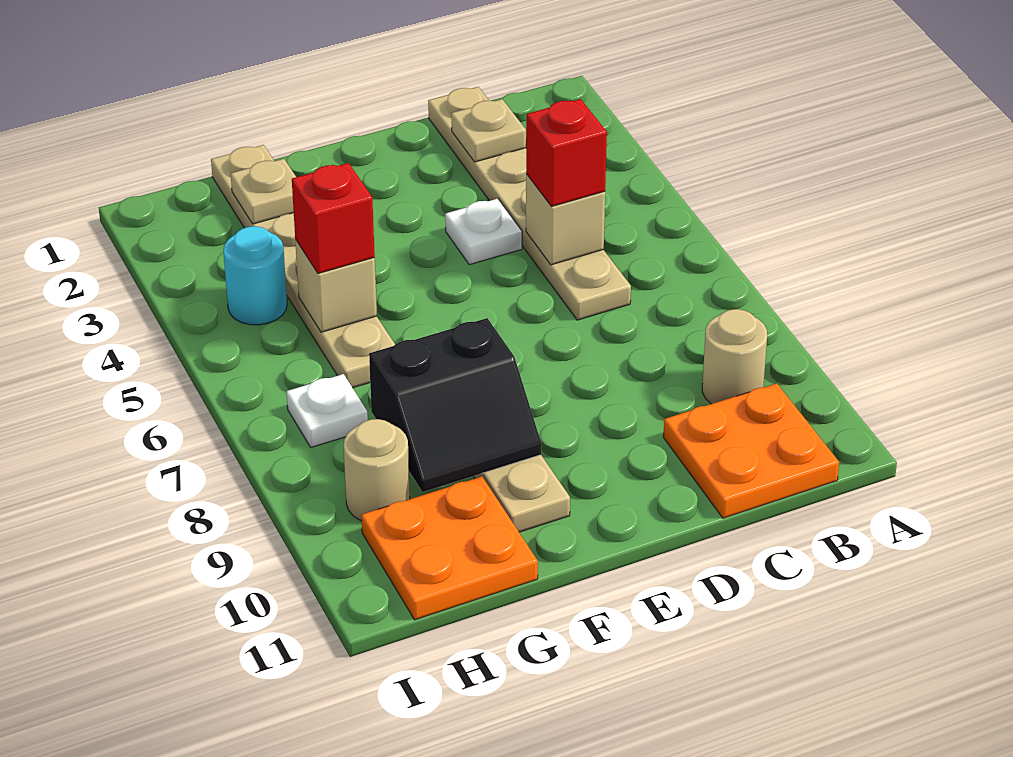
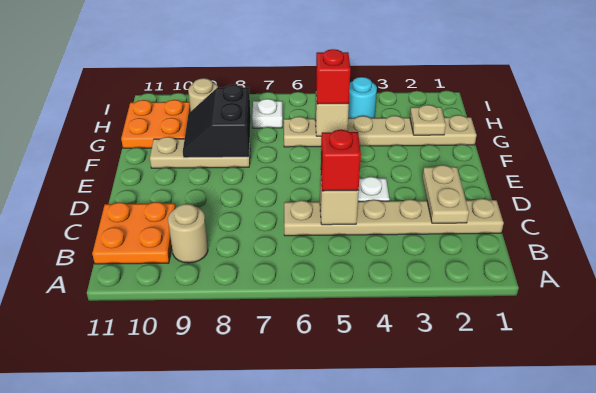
tan plate C2 level 2 -> tan plate C2:D2 level 2

